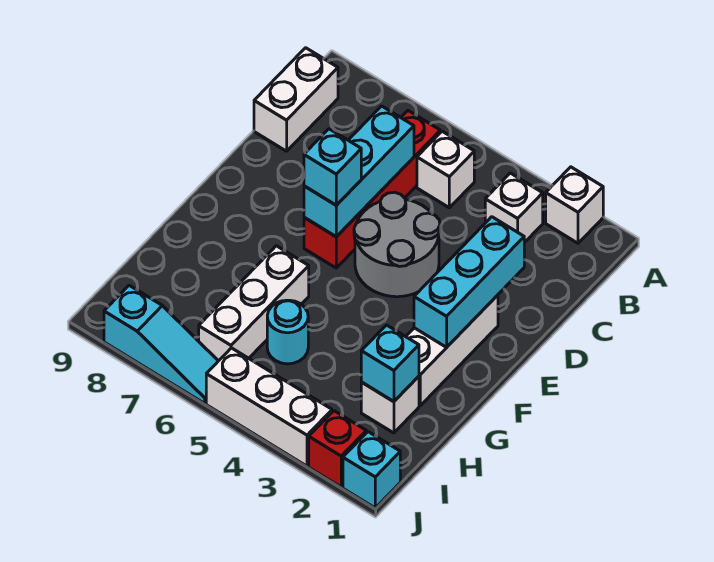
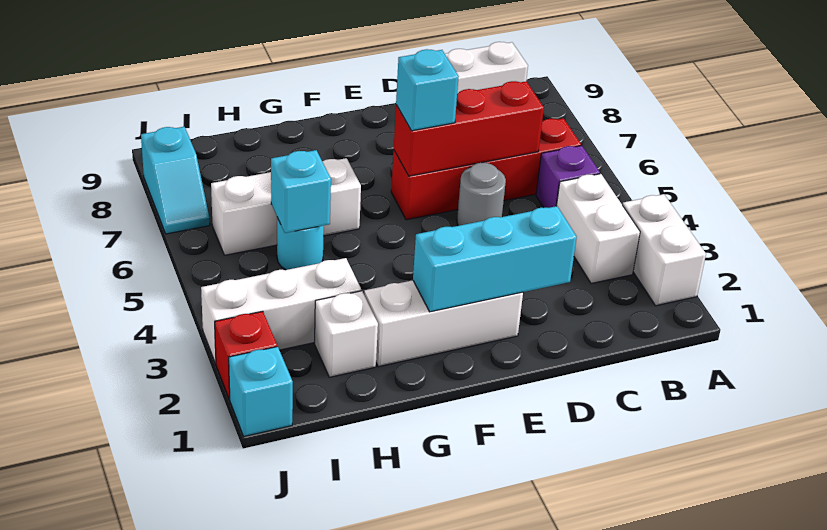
white brick A2 level 1 -> white brick A2:A3 level 1
white brick B3 level 1 -> white brick B3:B4 level 1
white brick B5 level 1 -> purple brick B5 level 1
cyan brick C6:E6 level 2 -> red brick C6:E6 level 2
grey round brick D4:E5 level 1 -> grey round brick D5 level 1
cyan brick H2 level 2 -> cyan brick H5 level 2
white brick J3:J5 level 1 -> white brick H3:J3 level 1
cyan slope J6:J8 level 1 top 8 -> cyan slope J7:J8 level 1 top 8

